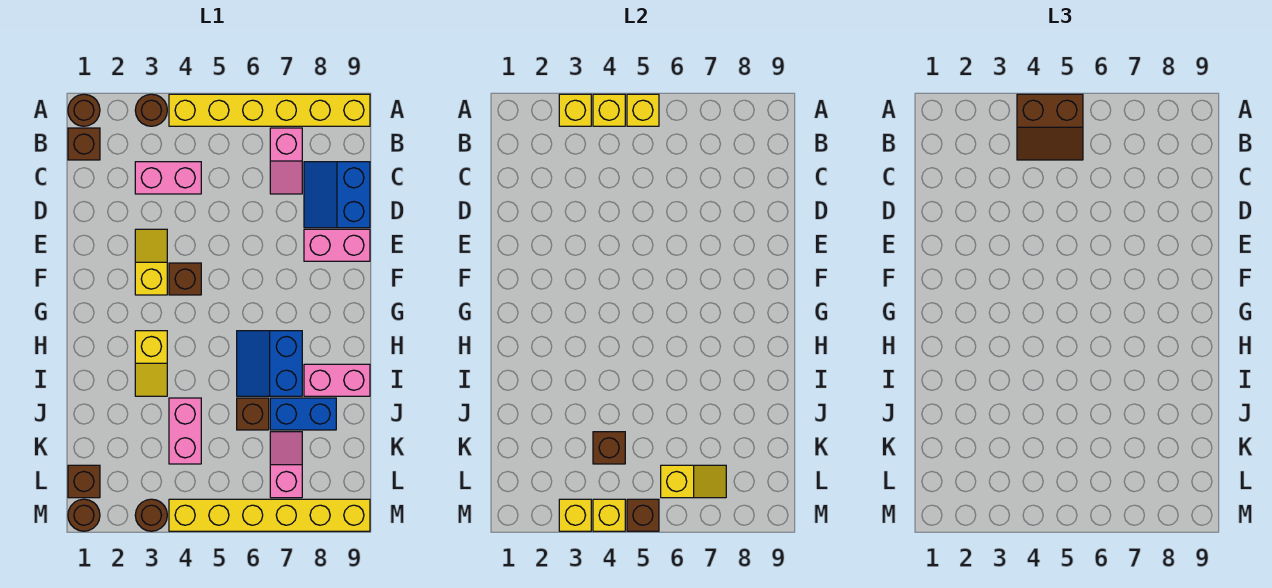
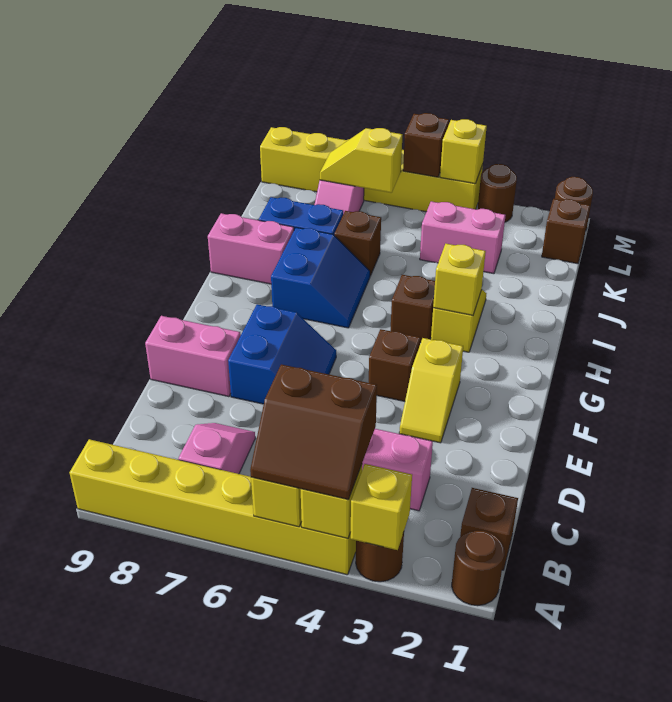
brown slope A4:B5 level 3 top A -> brown slope A4:B5 level 3 top B
blue slope C8:D9 level 1 top 9 -> blue slope E6:F7 level 1 top 7
pink brick J4:K4 level 1 -> pink brick K3:K4 level 1
brown brick K4 level 2 -> brown brick H4 level 1
yellow brick M3 level 2 -> yellow brick H3 level 2

